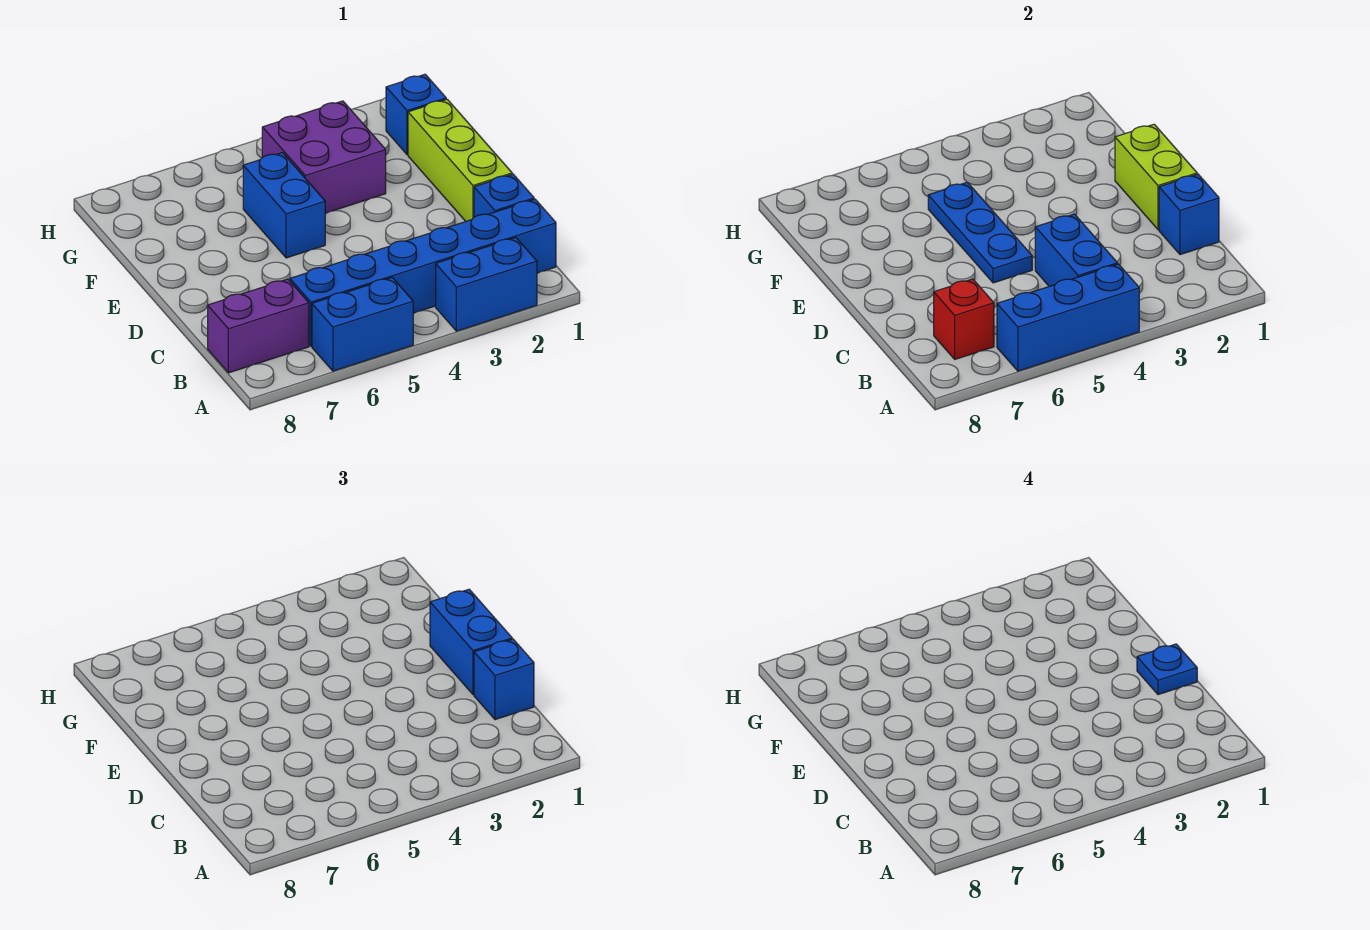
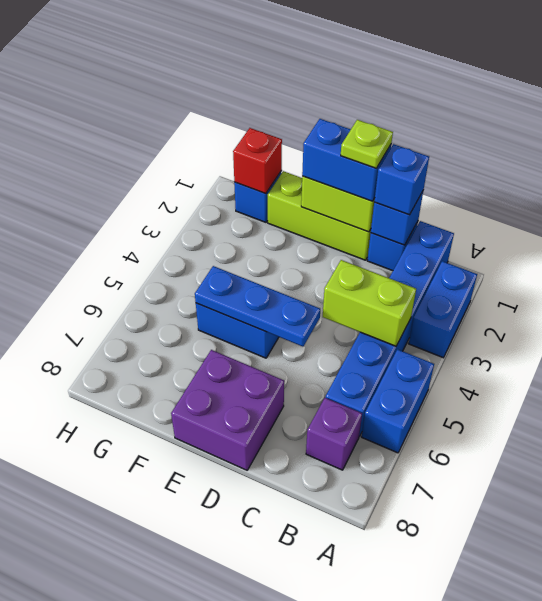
blue brick A4:A6 level 2 -> none
blue brick B4:C4 level 2 -> lime brick B4:C4 level 2
purple brick B7:B8 level 1 -> purple brick B7 level 1
red brick B7 level 2 -> red brick G1 level 2
blue plate D1 level 4 -> lime plate D1 level 4
purple brick F3:G4 level 1 -> purple brick D7:E8 level 1

